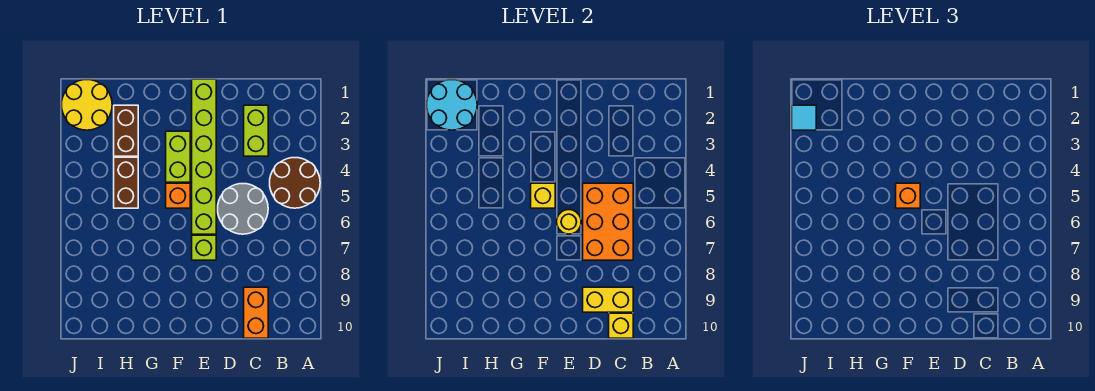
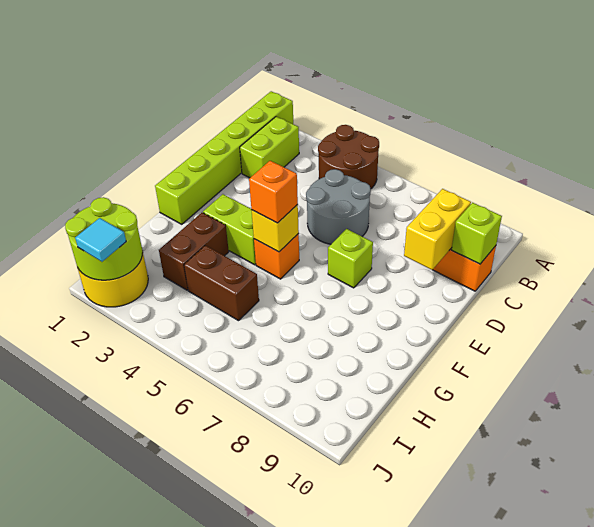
lime brick C2:C3 level 1 -> lime brick B2:C2 level 1
orange brick C5:D7 level 2 -> none
yellow brick C10 level 2 -> lime brick C10 level 2
lime brick E1:E6 level 1 -> lime brick A1:F1 level 1
yellow round brick E6 level 2 -> none
brown brick H2:H3 level 1 -> brown brick G3:H3 level 1
cyan round brick I1:J2 level 2 -> lime round brick I1:J2 level 2

